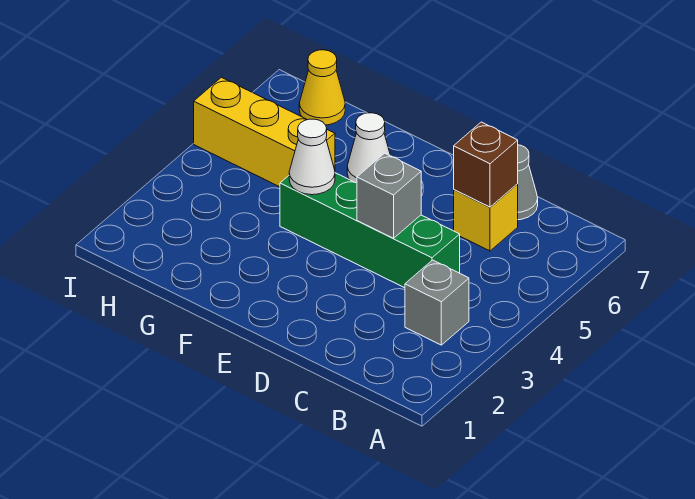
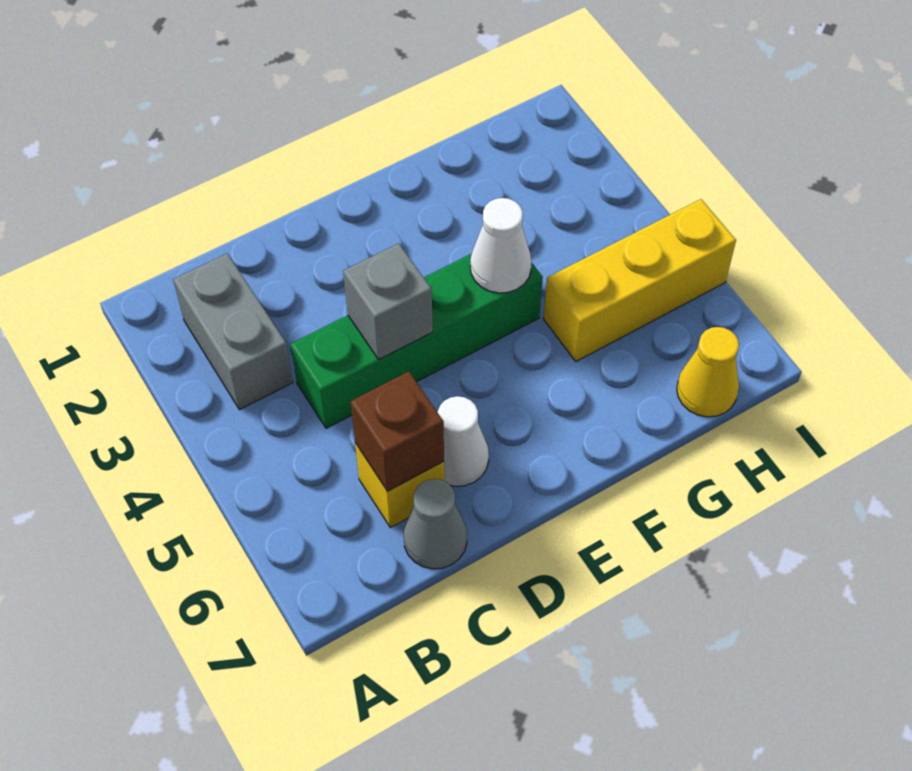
grey brick B3 level 1 -> grey brick B2:B3 level 1
white cone F6 level 1 -> white cone D6 level 1

